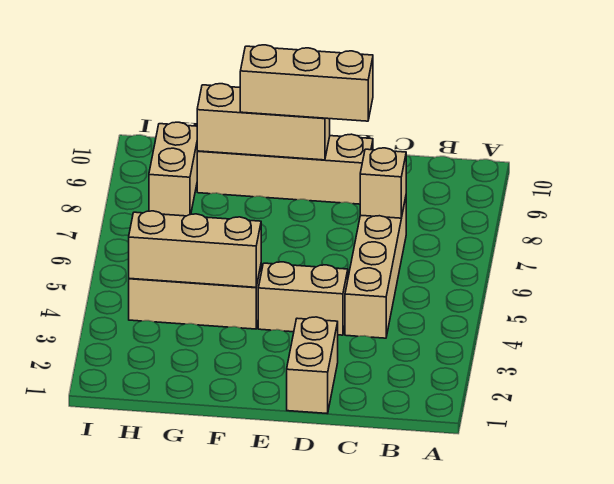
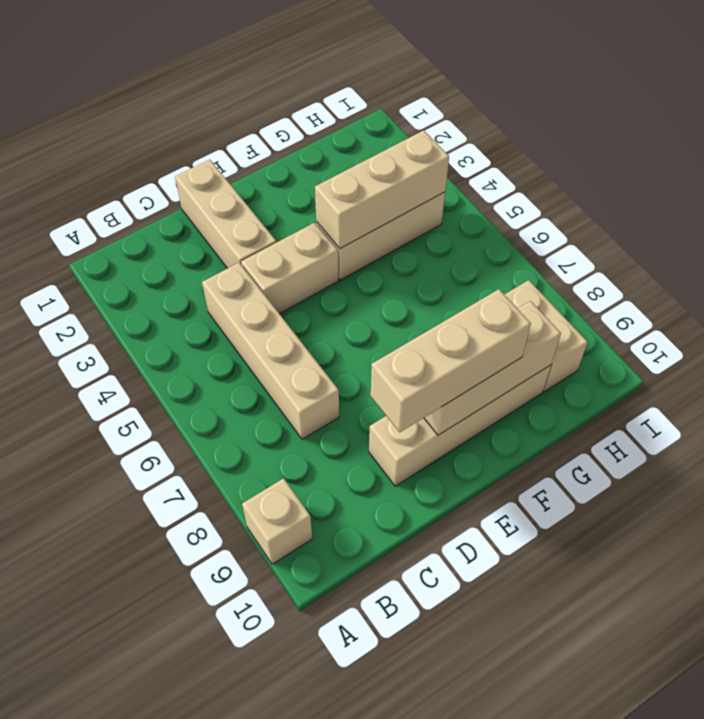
tan brick C7 level 2 -> tan brick A9 level 1
tan brick D1:D2 level 1 -> tan brick D1:D3 level 1

